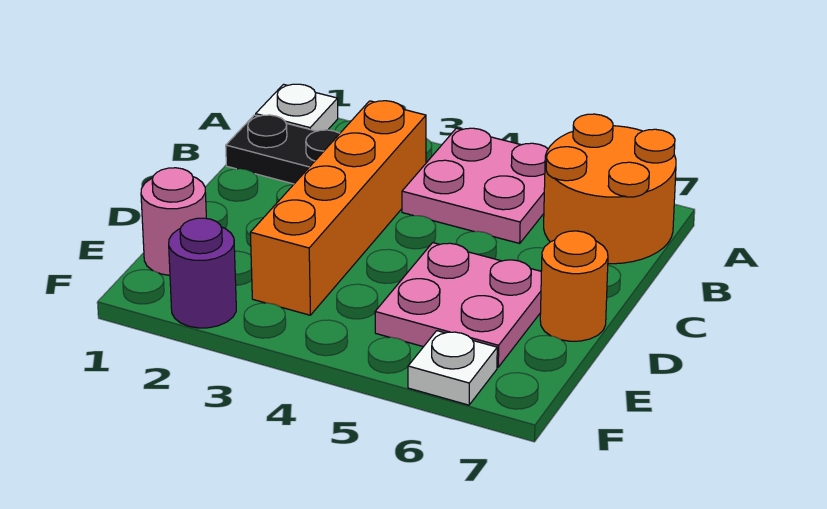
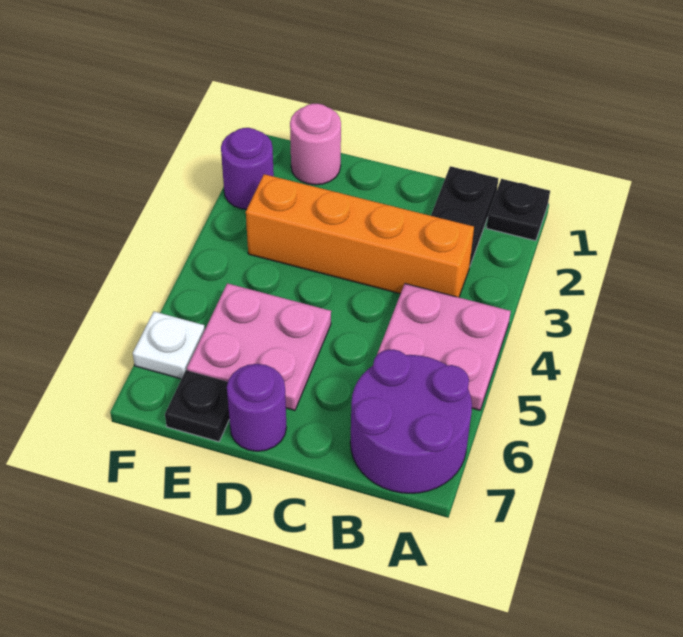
white plate A1 level 1 -> black plate A1 level 1
orange round brick A6:B7 level 1 -> purple round brick A6:B7 level 1
orange round brick D7 level 1 -> purple round brick D7 level 1
none -> black plate E7 level 1

